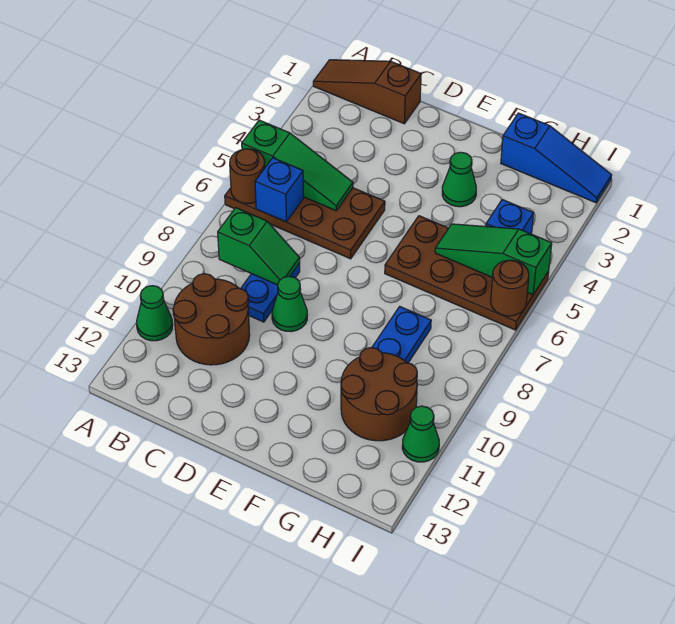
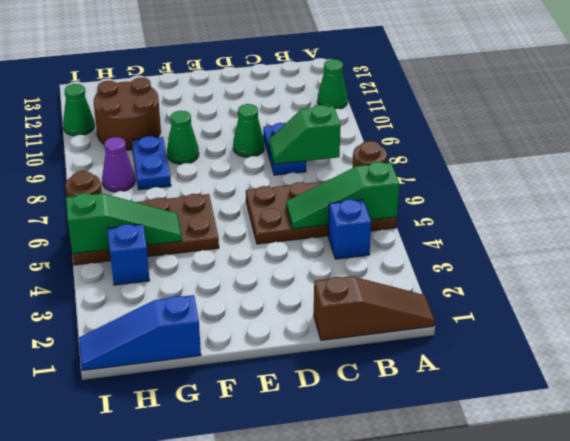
blue brick B6 level 2 -> blue brick B4 level 1
brown round brick B10:C11 level 1 -> none
green cone F3 level 1 -> green cone F9 level 1
none -> purple cone H8 level 1

